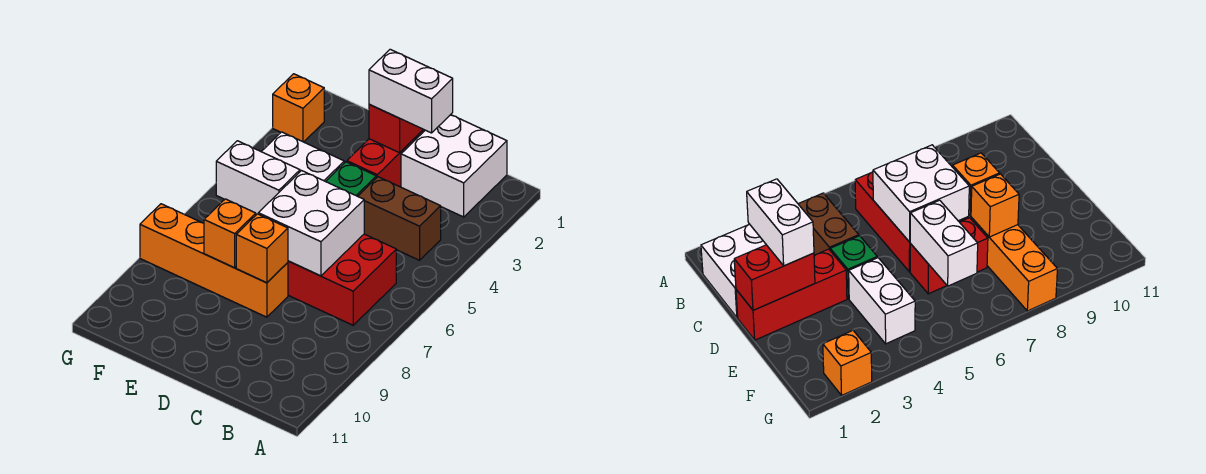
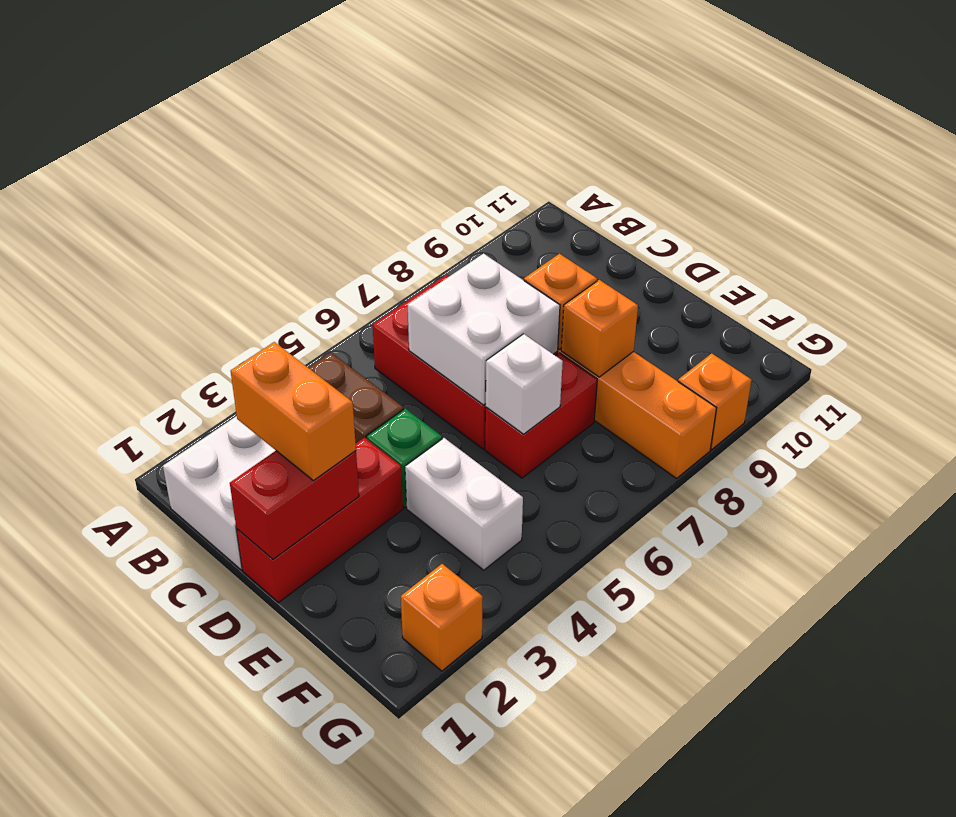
white brick C2:D2 level 3 -> orange brick C2:D2 level 3
white brick E6:F6 level 2 -> white brick E6 level 2
none -> orange brick G9 level 1

